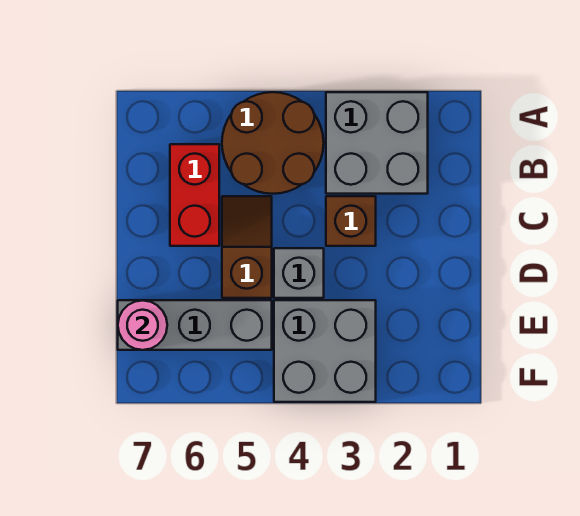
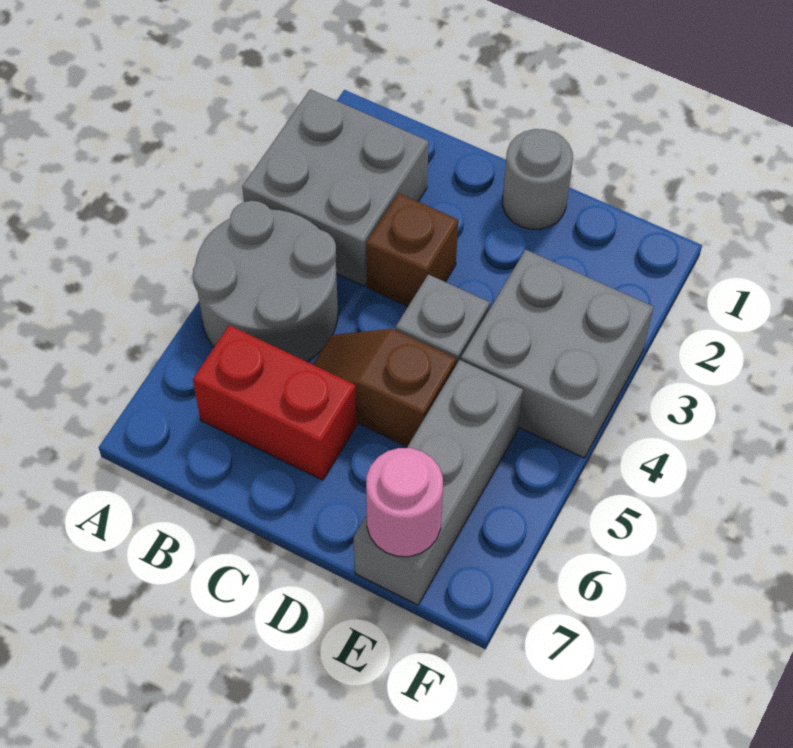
brown round brick A4:B5 level 1 -> grey round brick A4:B5 level 1
none -> grey round brick D1 level 1

